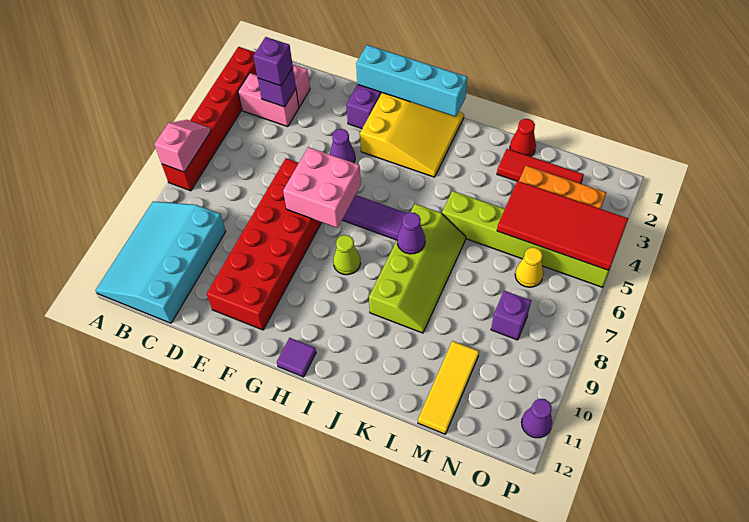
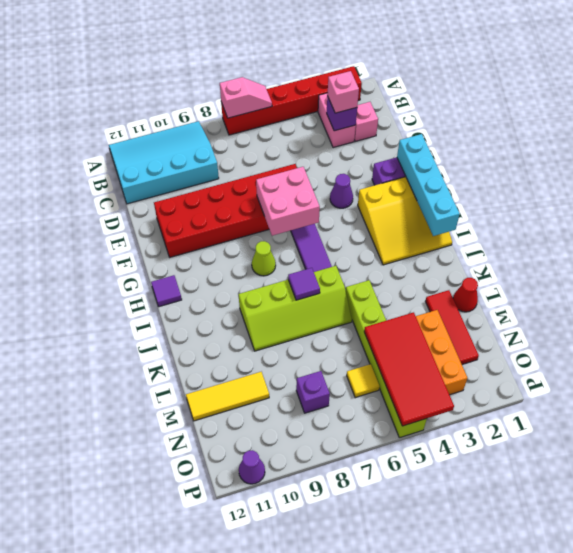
purple brick C3 level 3 -> pink brick C3 level 3
purple cone J7 level 2 -> purple tile J7 level 2
yellow cone N6 level 1 -> yellow tile N6 level 1

